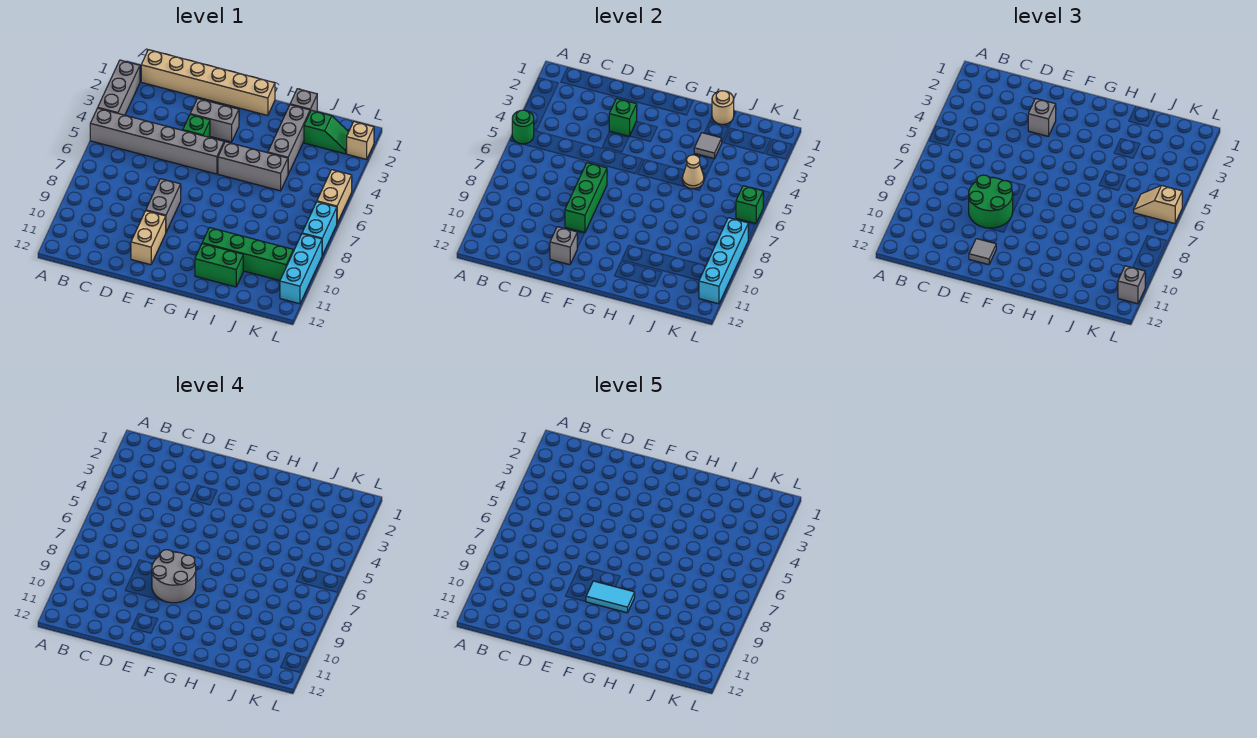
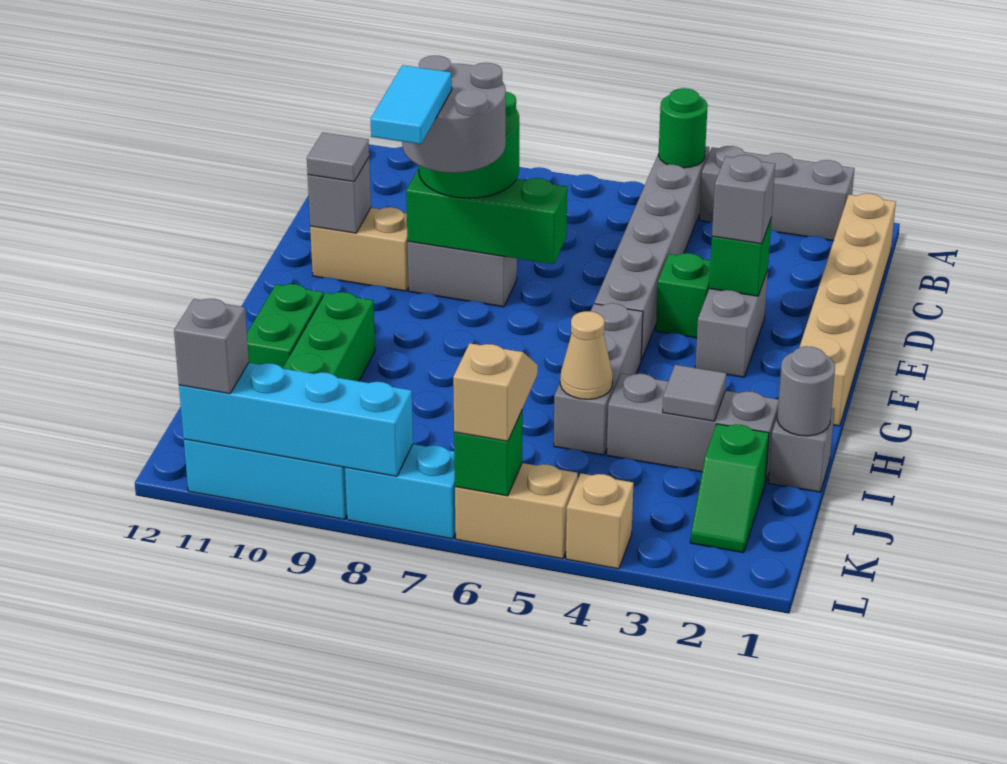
tan round brick I1 level 2 -> grey round brick I1 level 2
tan brick L2 level 1 -> tan brick L4 level 1

